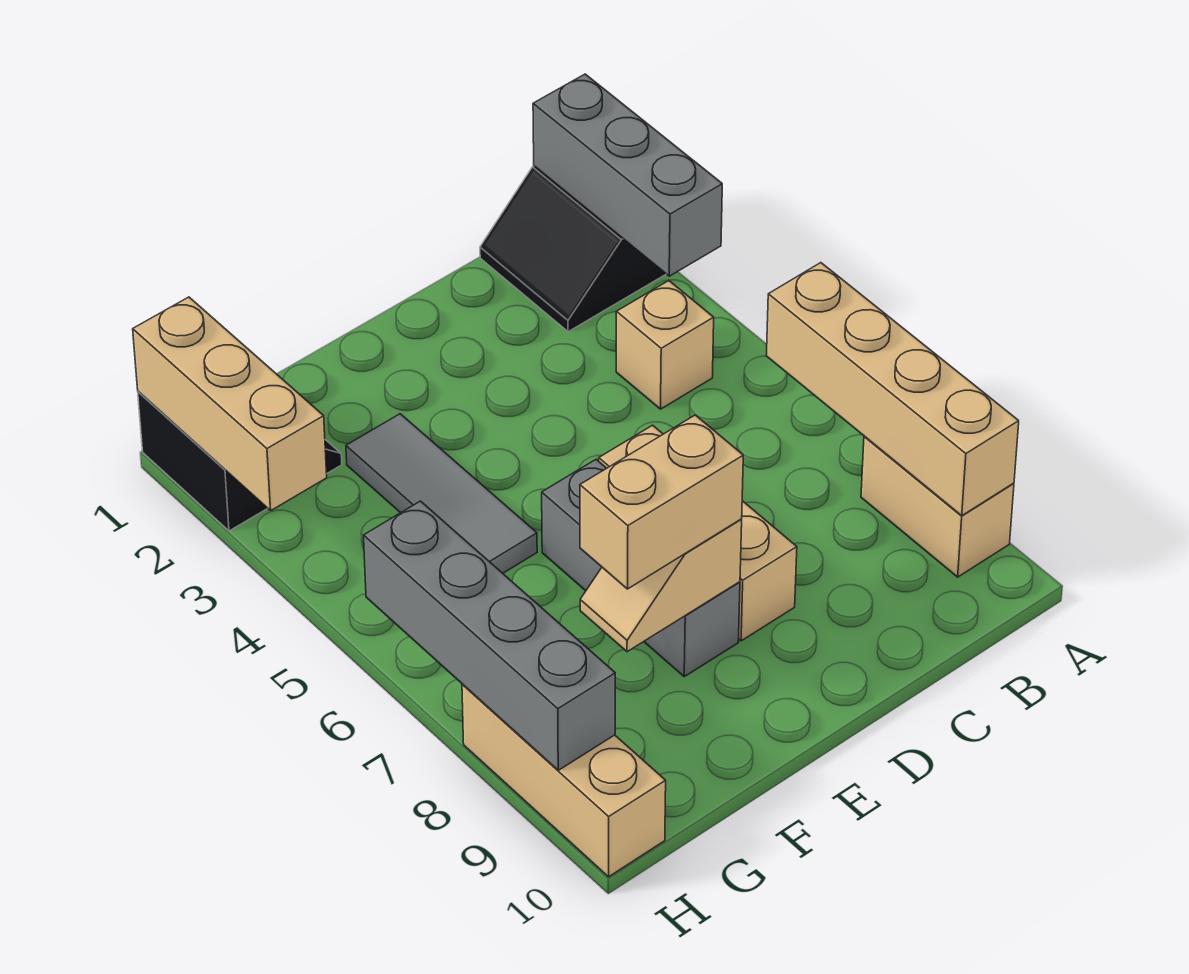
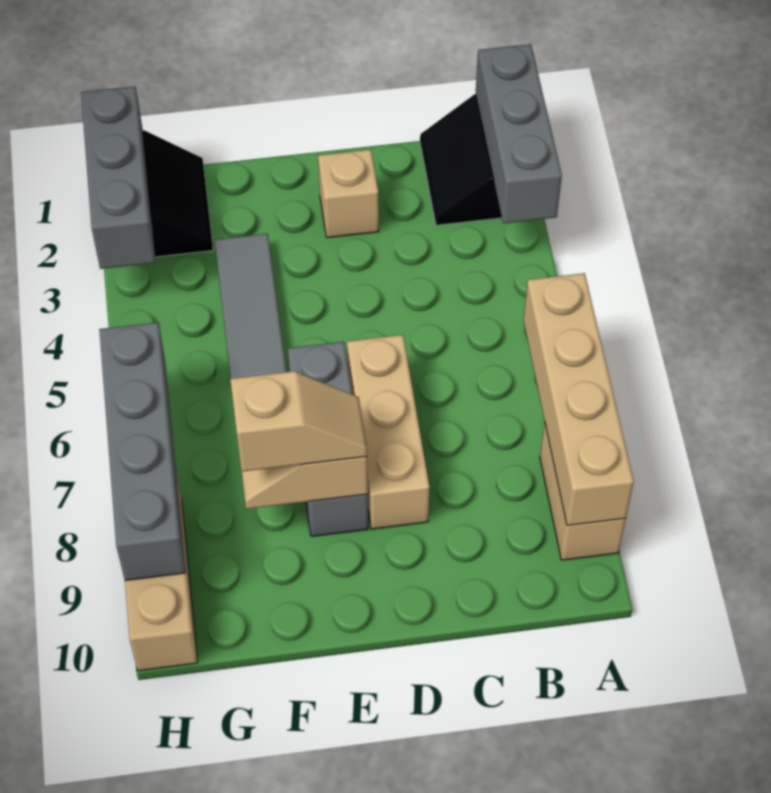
tan brick B4 level 1 -> tan brick D2 level 1
tan brick E8:F8 level 3 -> tan slope E8:F8 level 3 top F
tan brick H1:H3 level 2 -> grey brick H1:H3 level 2

